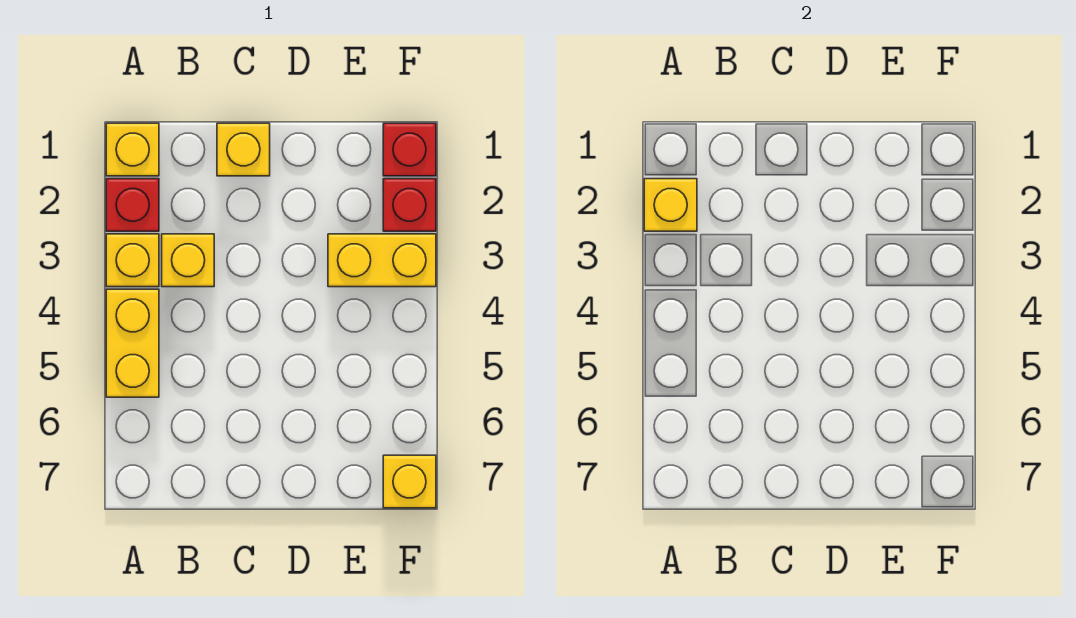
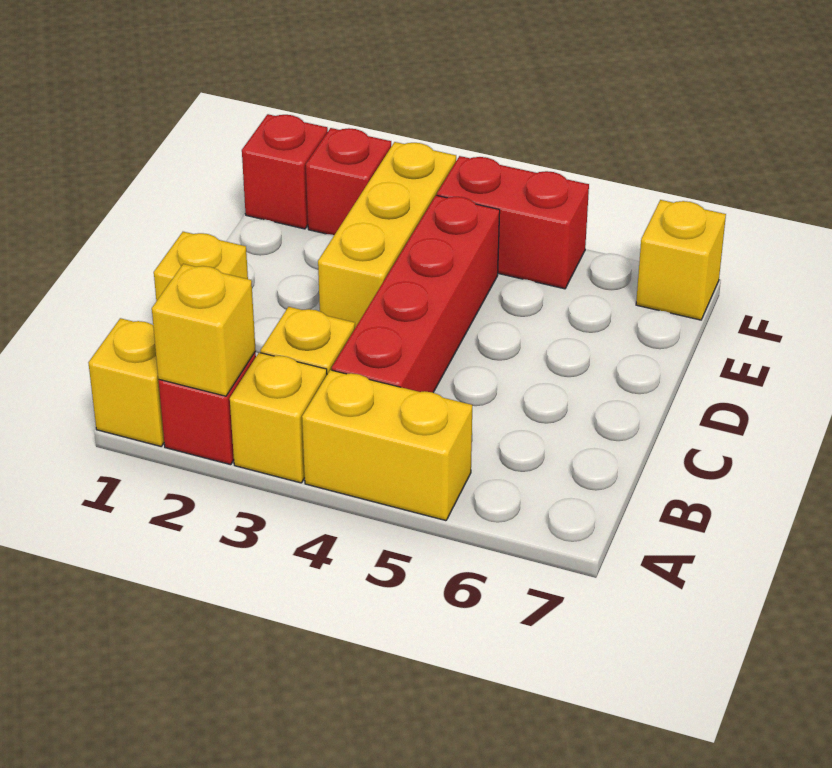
none -> red brick B4:E4 level 1
yellow brick E3:F3 level 1 -> yellow brick D3:F3 level 1
none -> red brick F4:F5 level 1

